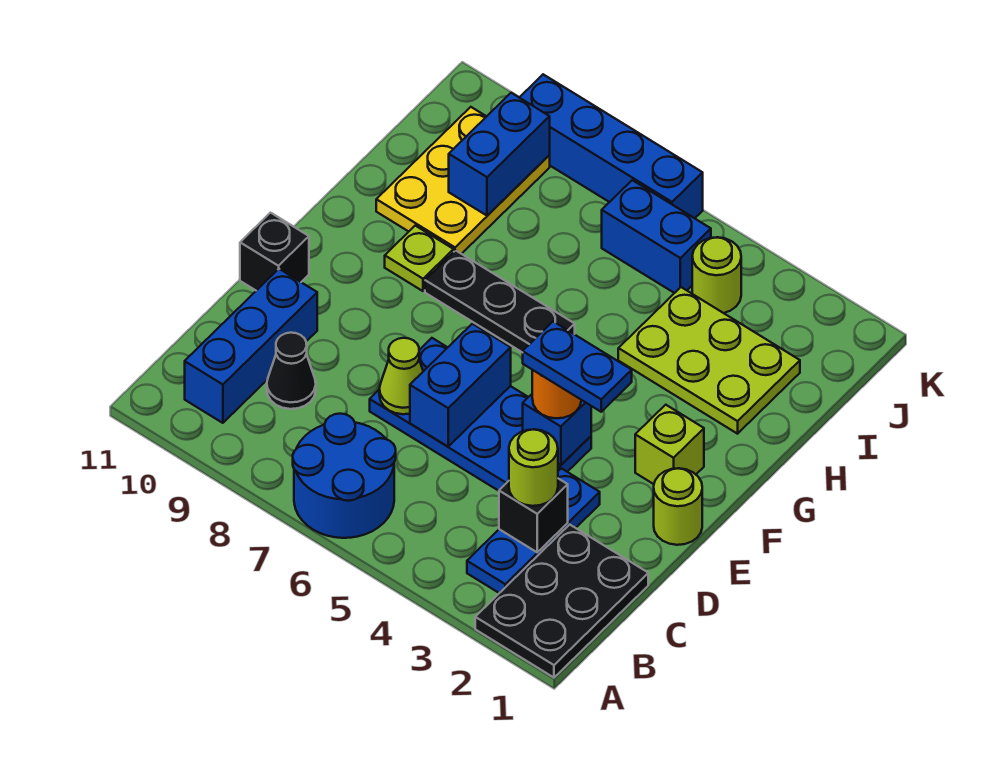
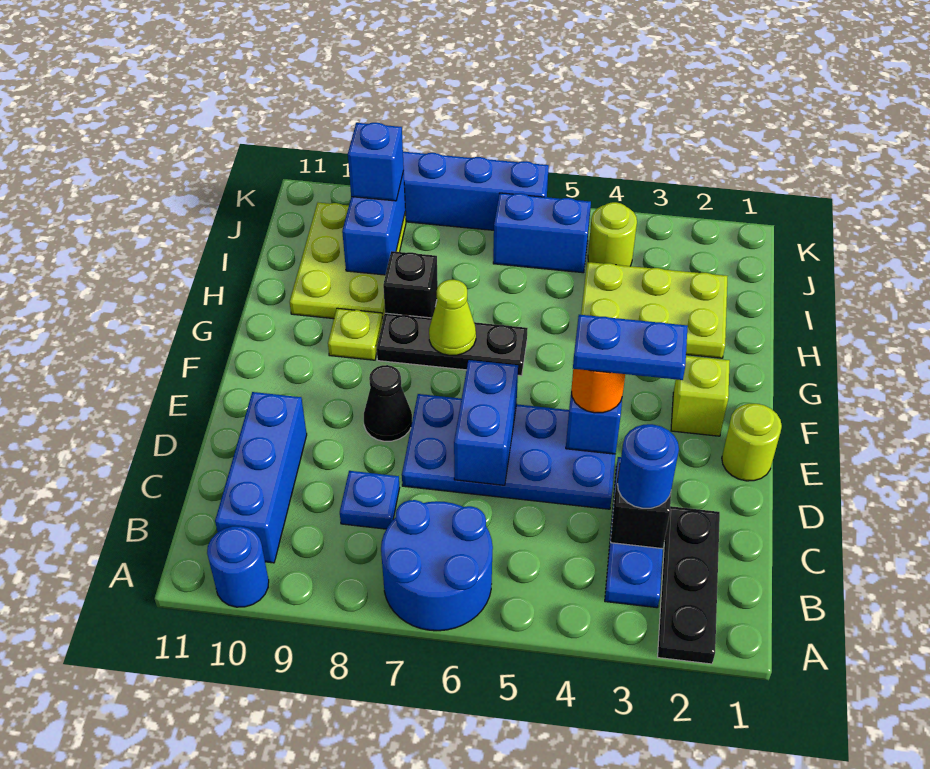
black plate A1:C2 level 1 -> black plate A2:C2 level 1
none -> blue round brick A10 level 1
lime round brick C3 level 3 -> blue round brick C3 level 3
none -> blue plate C8 level 1
black cone C9 level 1 -> black cone E8 level 1
lime cone D7 level 2 -> lime cone G7 level 2
black brick E11 level 1 -> black brick H8 level 1
yellow plate H9:J10 level 1 -> lime plate H9:J10 level 1
none -> blue brick J9 level 3

